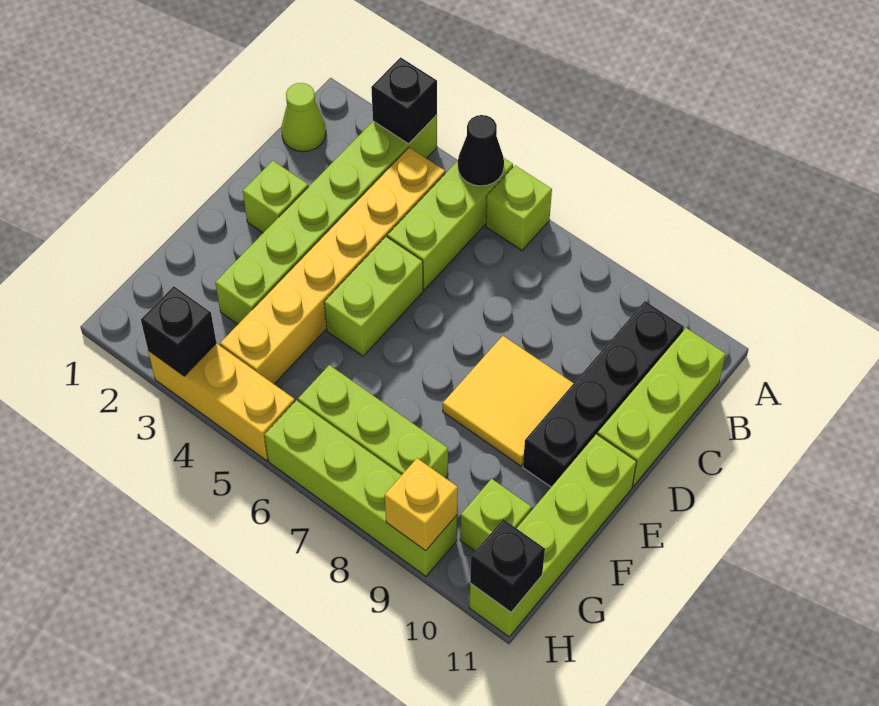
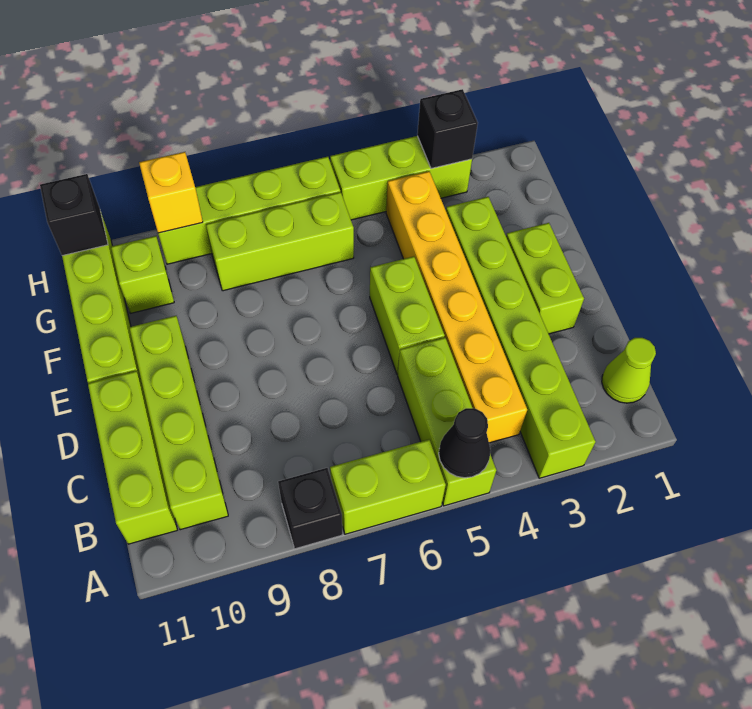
black brick A3 level 2 -> black brick A8 level 1
lime brick A6 level 1 -> lime brick A6:A7 level 1
black brick B10:E10 level 1 -> lime brick B10:E10 level 1
lime brick D2 level 1 -> lime brick D2:E2 level 1
yellow tile D8:E9 level 1 -> none
yellow brick H3:H5 level 1 -> lime brick H3:H5 level 1

